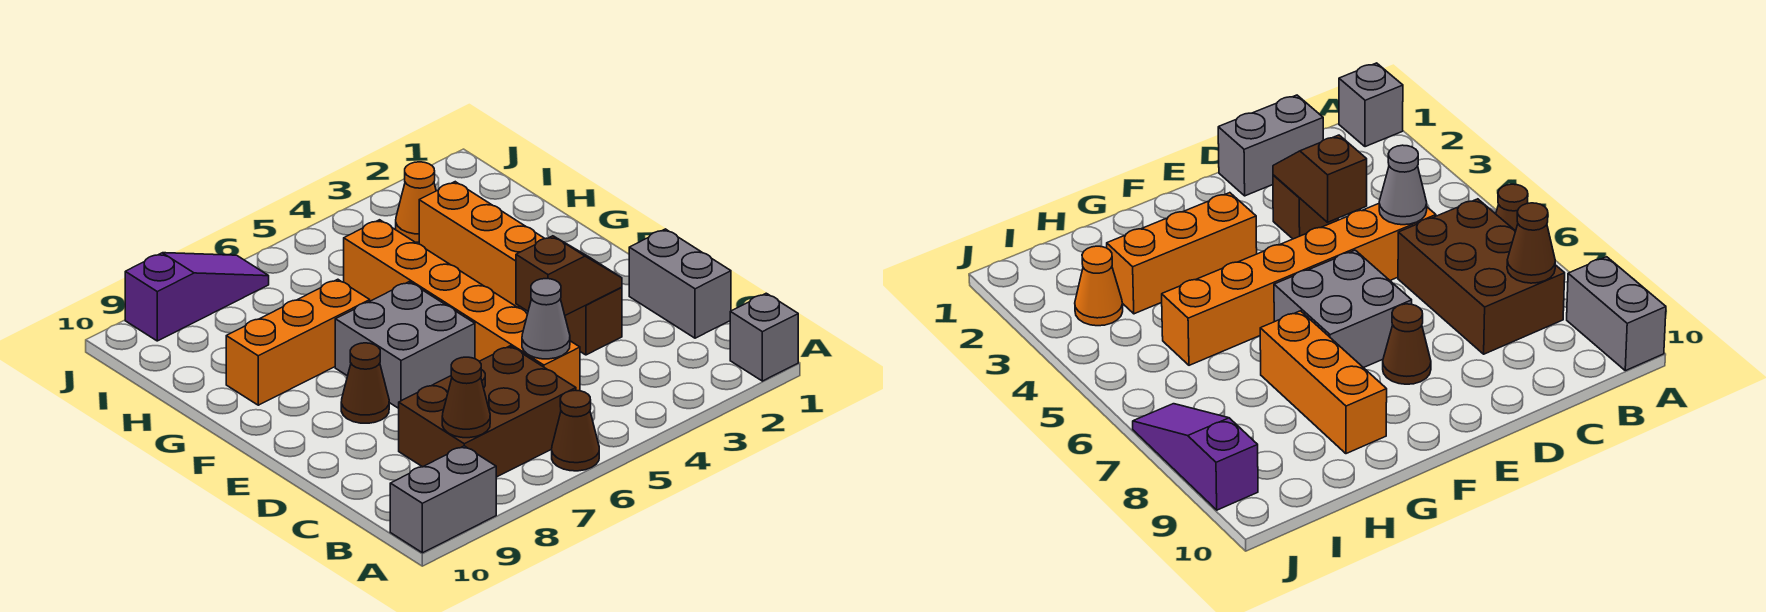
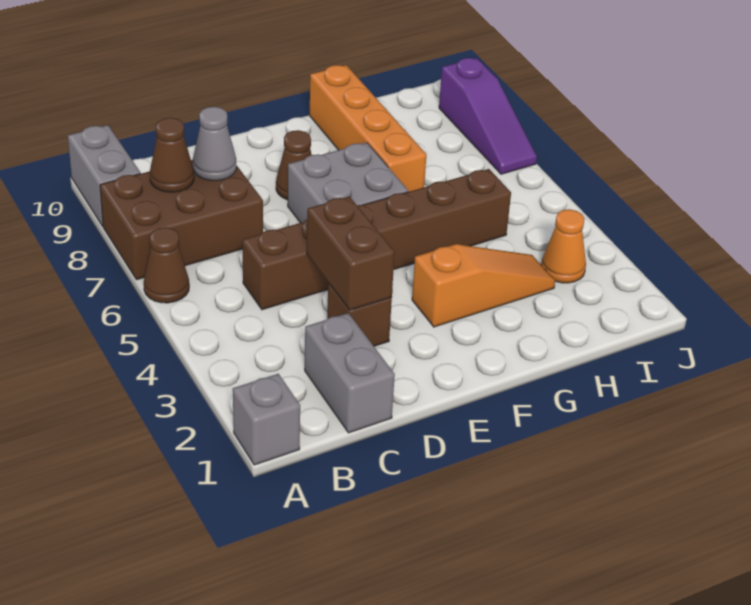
brown brick B6:C8 level 1 -> brown brick A7:C8 level 1
grey brick C1:D1 level 1 -> grey brick C1:C2 level 1
orange brick C5:H5 level 1 -> brown brick C5:H5 level 1
grey cone C5 level 2 -> grey cone C8 level 2
brown slope D3:D4 level 2 top 4 -> brown brick D3:D4 level 2
orange brick F3:H3 level 1 -> orange slope F3:H3 level 1 top F
orange brick G7:G9 level 1 -> orange brick G7:G10 level 1

